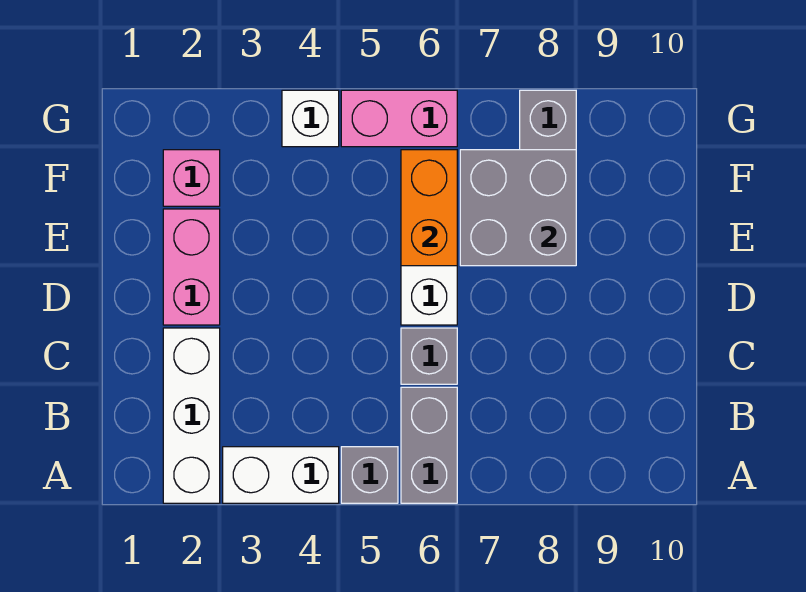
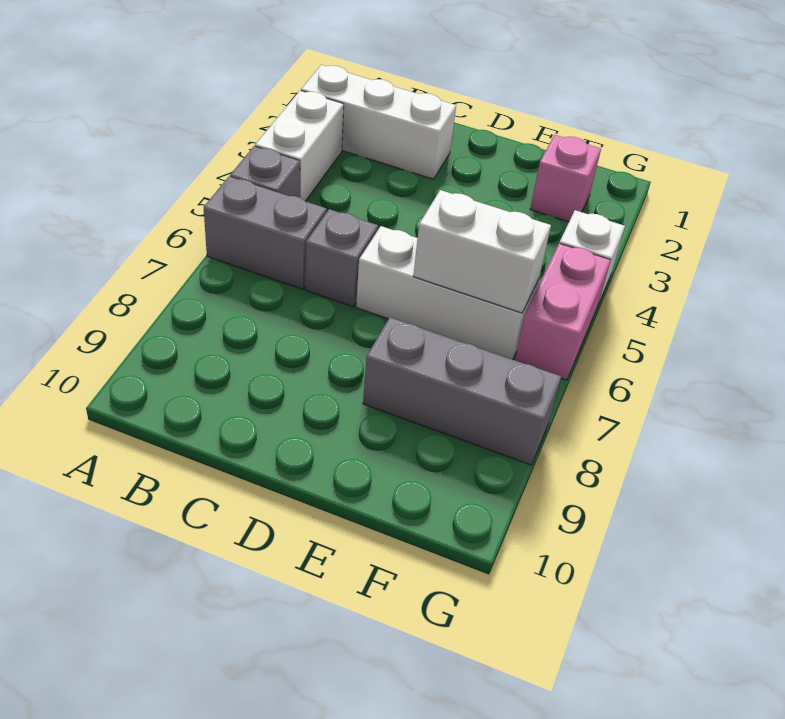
pink brick D2:E2 level 1 -> none
orange brick E6:F6 level 2 -> white brick E6:F6 level 2
grey brick E7:F8 level 2 -> none

